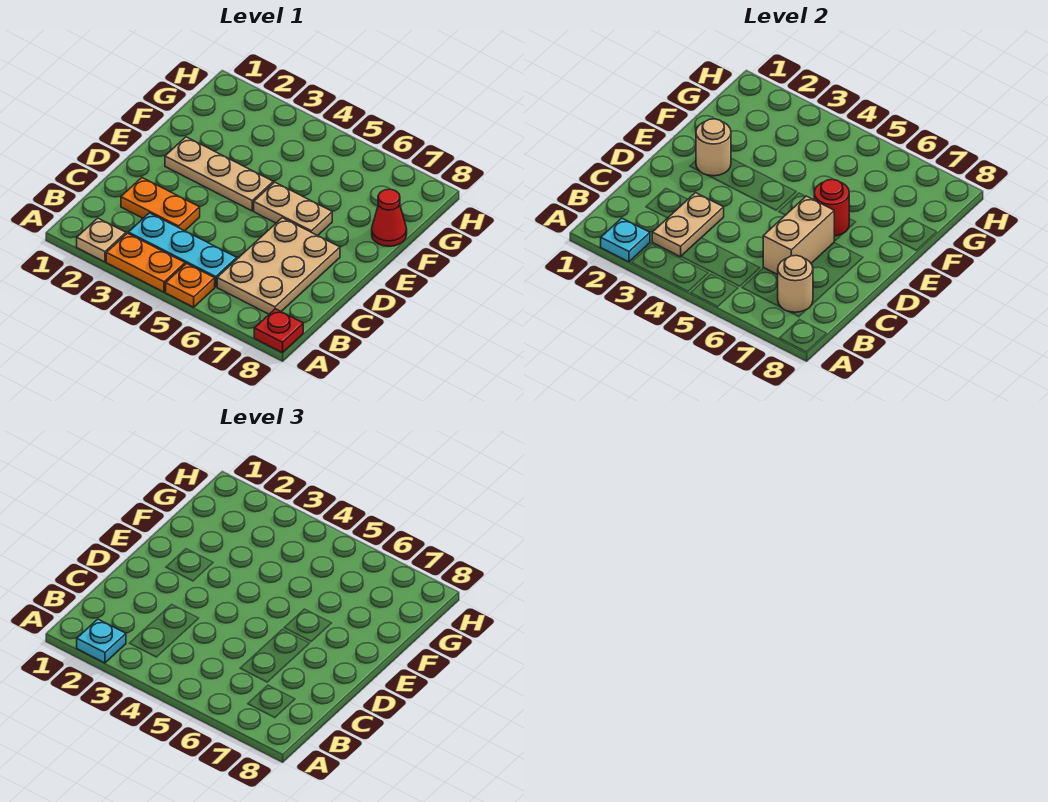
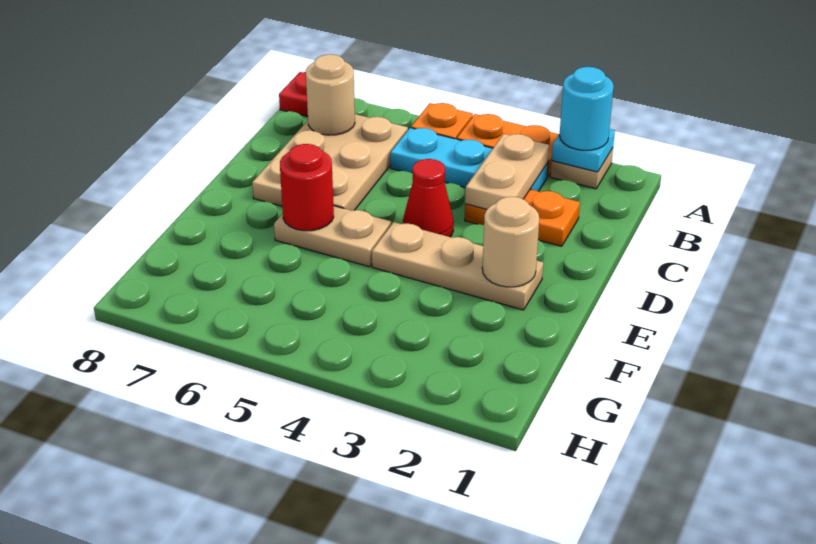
cyan plate A2 level 3 -> cyan round brick A2 level 3
tan brick C6:D6 level 2 -> none
red cone F8 level 1 -> red cone D4 level 1

